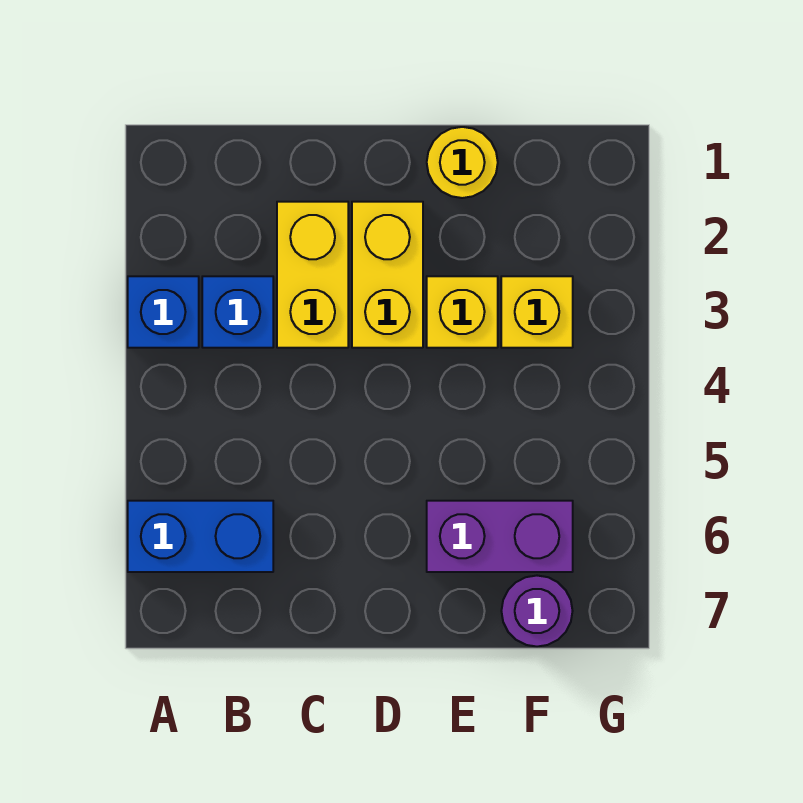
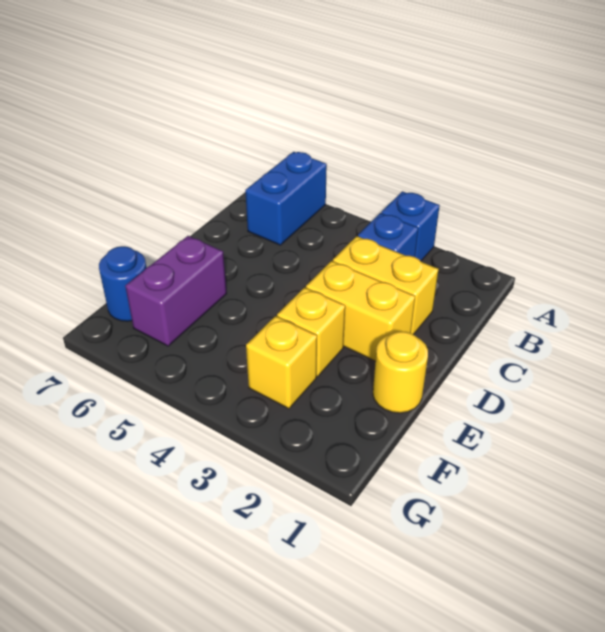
purple round brick F7 level 1 -> blue round brick F7 level 1

